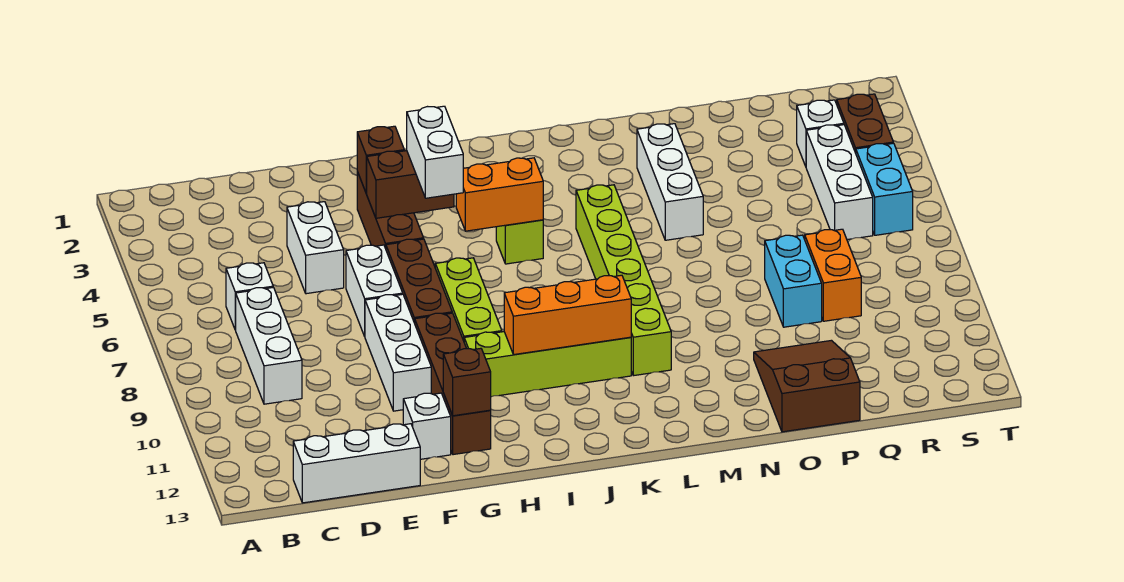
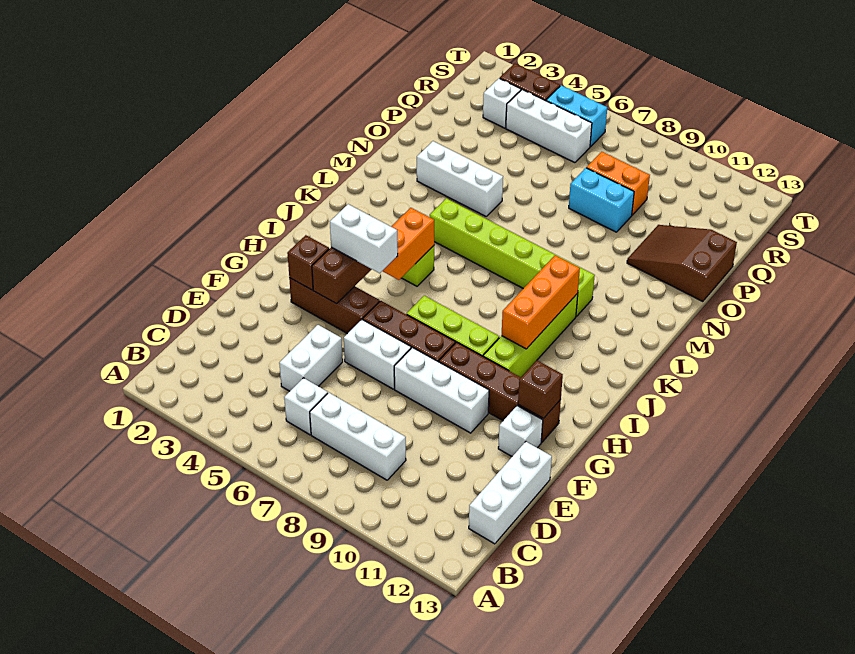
white brick E4:E5 level 1 -> white brick D5:E5 level 1

